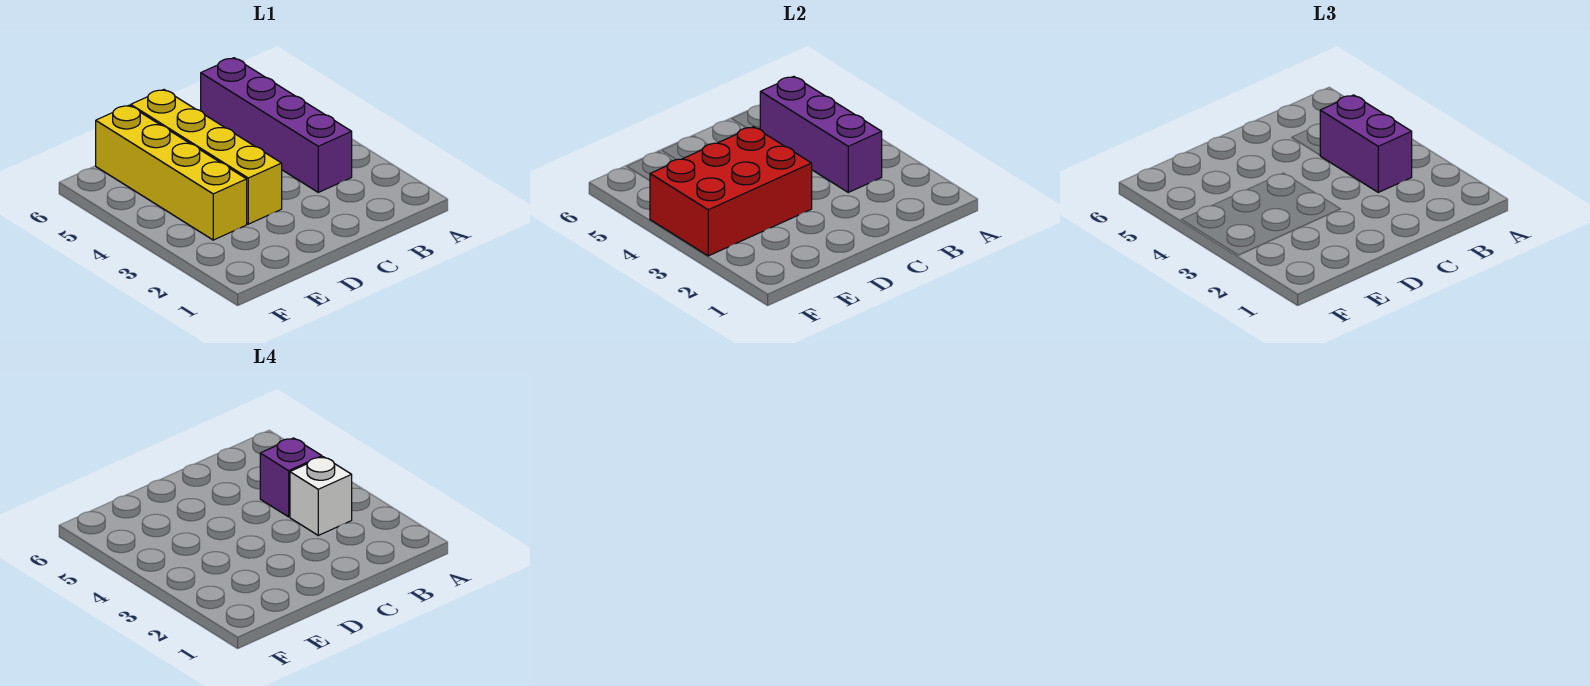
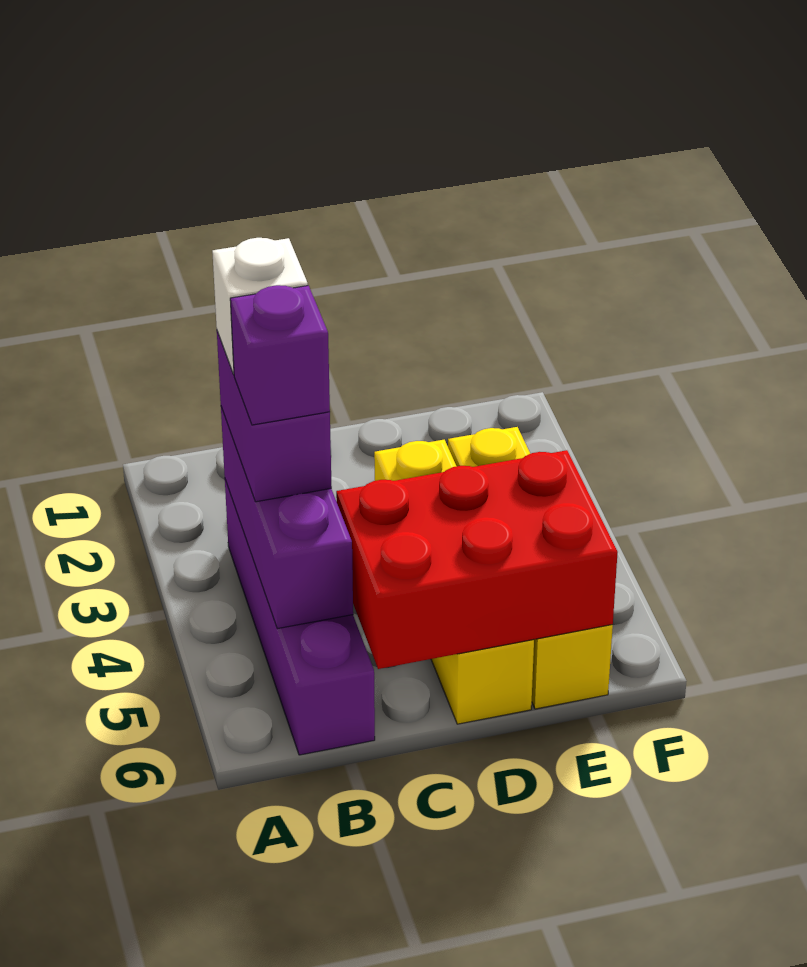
red brick D3:F4 level 2 -> red brick C5:E6 level 2

